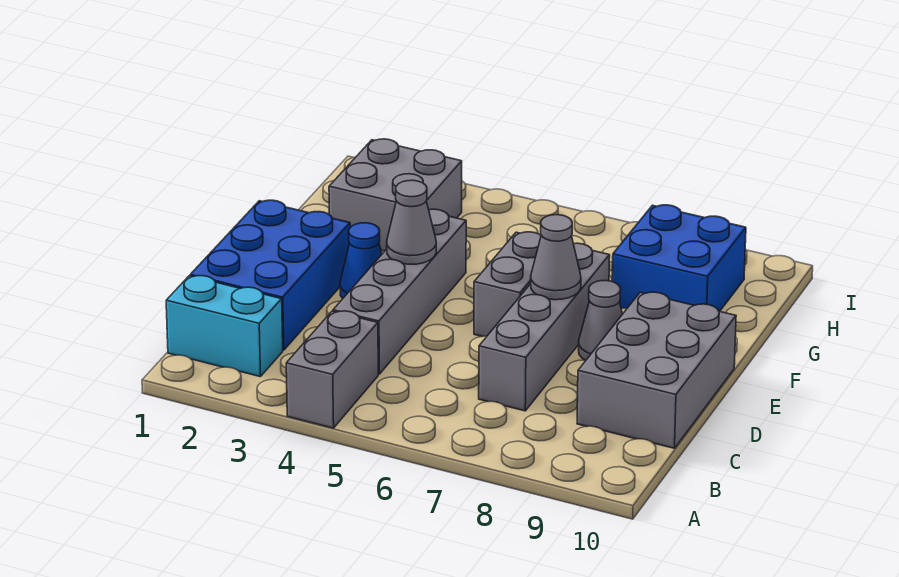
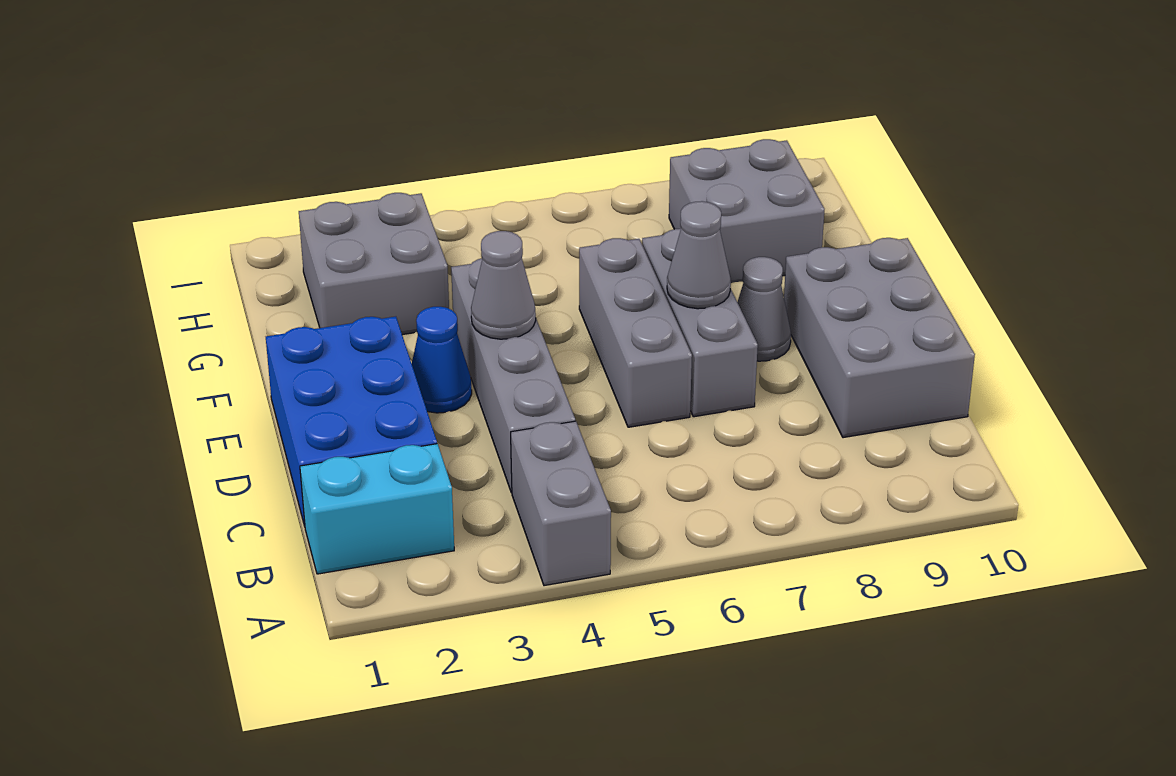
grey brick C7:F7 level 1 -> grey brick D7:F7 level 1
grey brick E6:F6 level 1 -> grey brick D6:F6 level 1
blue brick G8:H9 level 1 -> grey brick G8:H9 level 1

